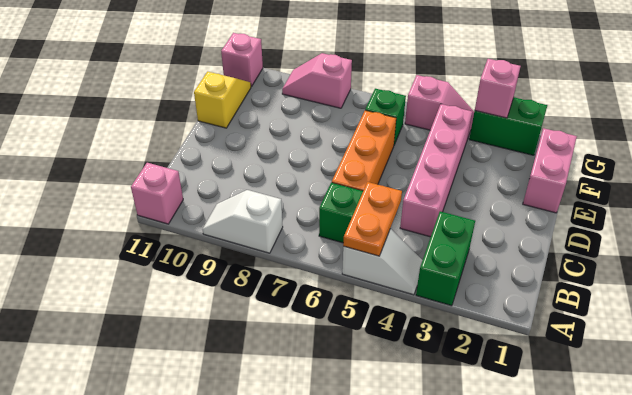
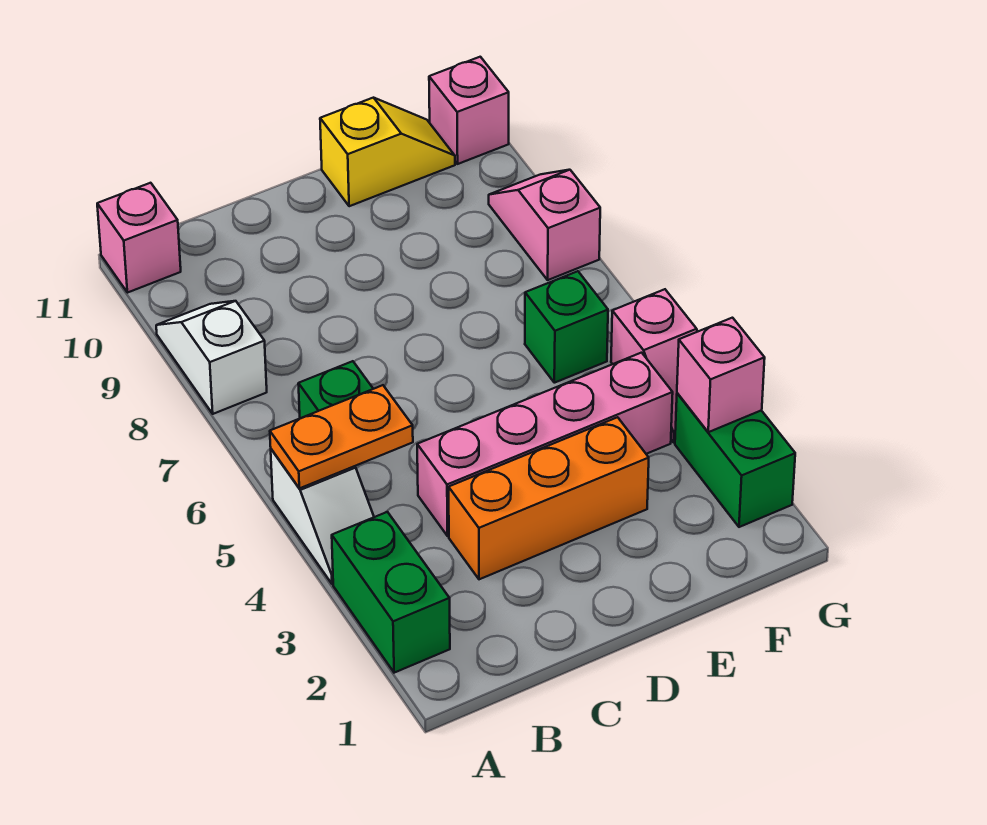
green brick A3:B3 level 1 -> green brick A2:A3 level 1
orange brick C6:E6 level 1 -> orange brick C3:E3 level 1
pink brick E1:F1 level 1 -> none

